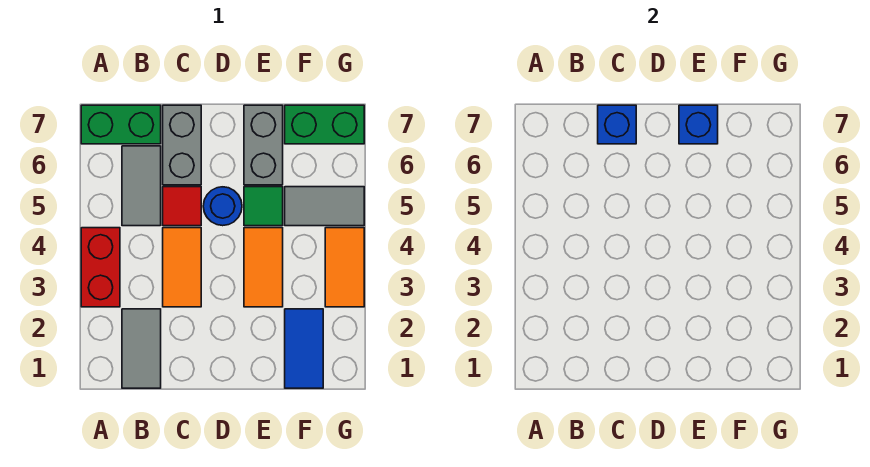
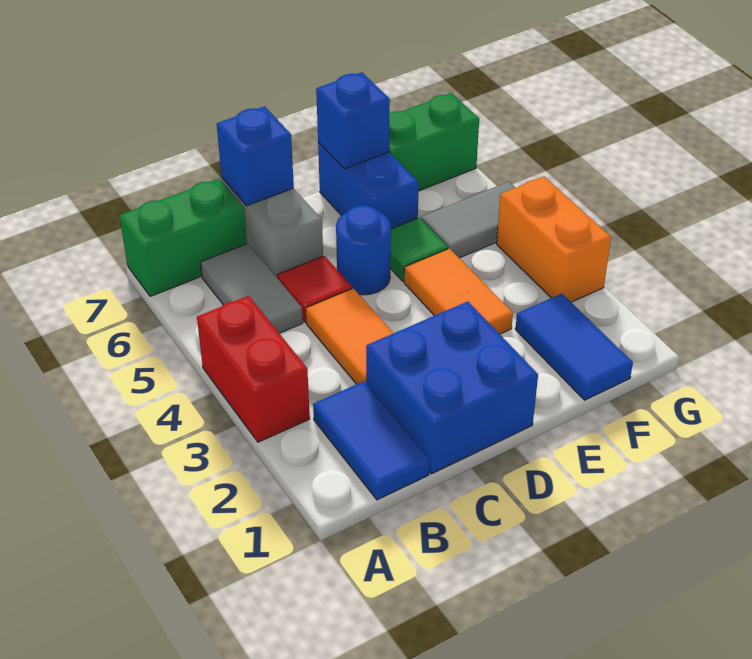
grey tile B1:B2 level 1 -> blue tile B1:B2 level 1
none -> blue brick C1:D2 level 1
grey brick E6:E7 level 1 -> blue brick E6:E7 level 1
orange tile G3:G4 level 1 -> orange brick G3:G4 level 1

